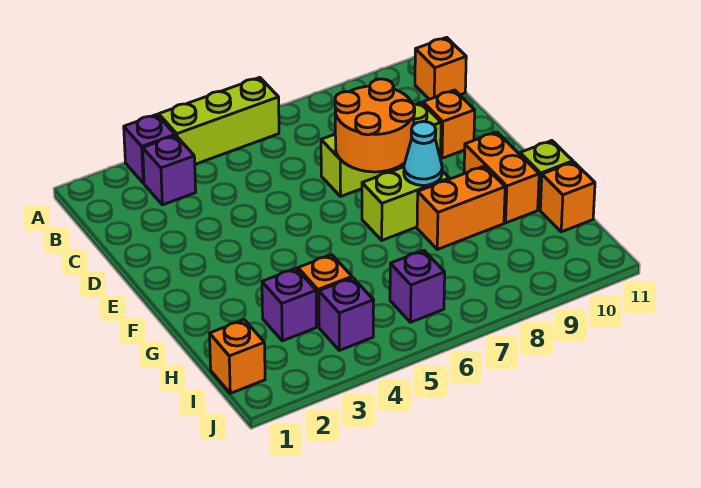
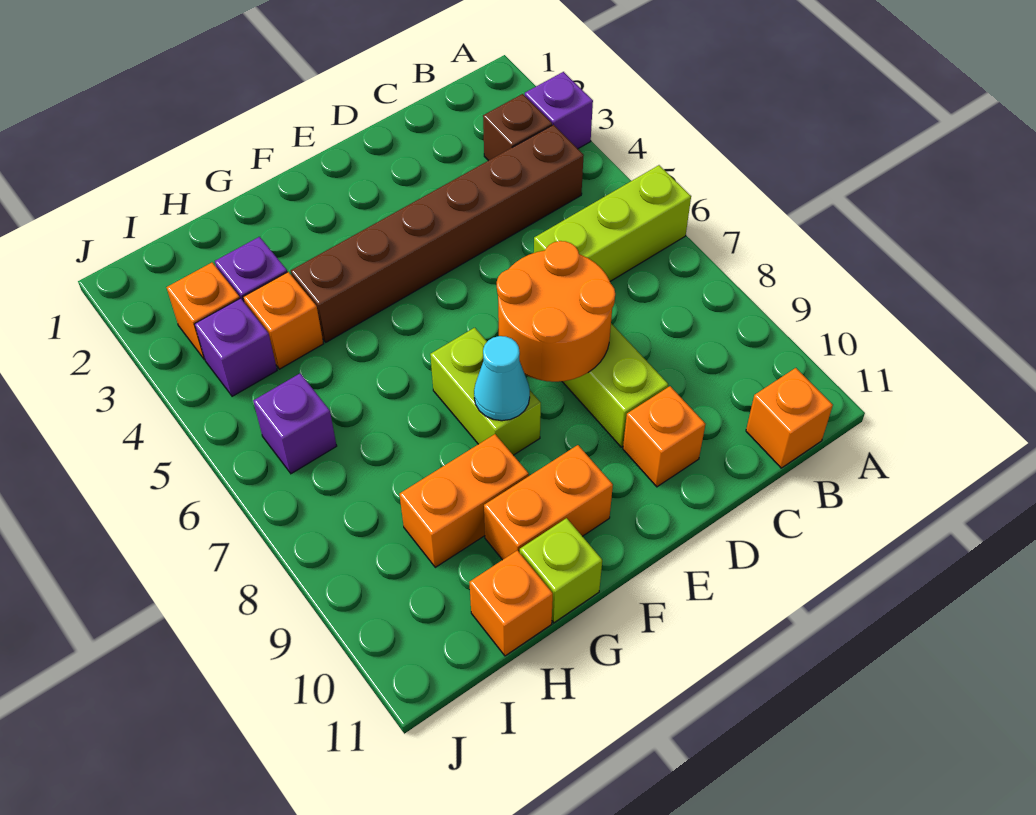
lime brick A4:A6 level 1 -> lime brick A6:C6 level 1
purple brick B3 level 1 -> brown brick B3 level 1
none -> brown brick B4:G4 level 1
orange brick G8:G9 level 1 -> orange brick G9:H9 level 1
orange brick I1 level 1 -> orange brick I3 level 1

